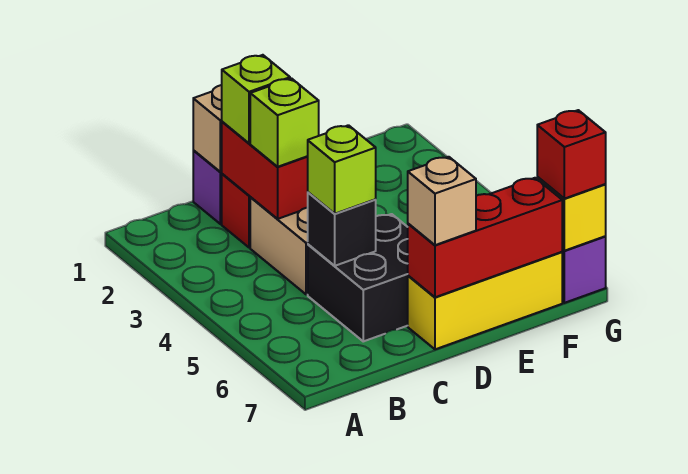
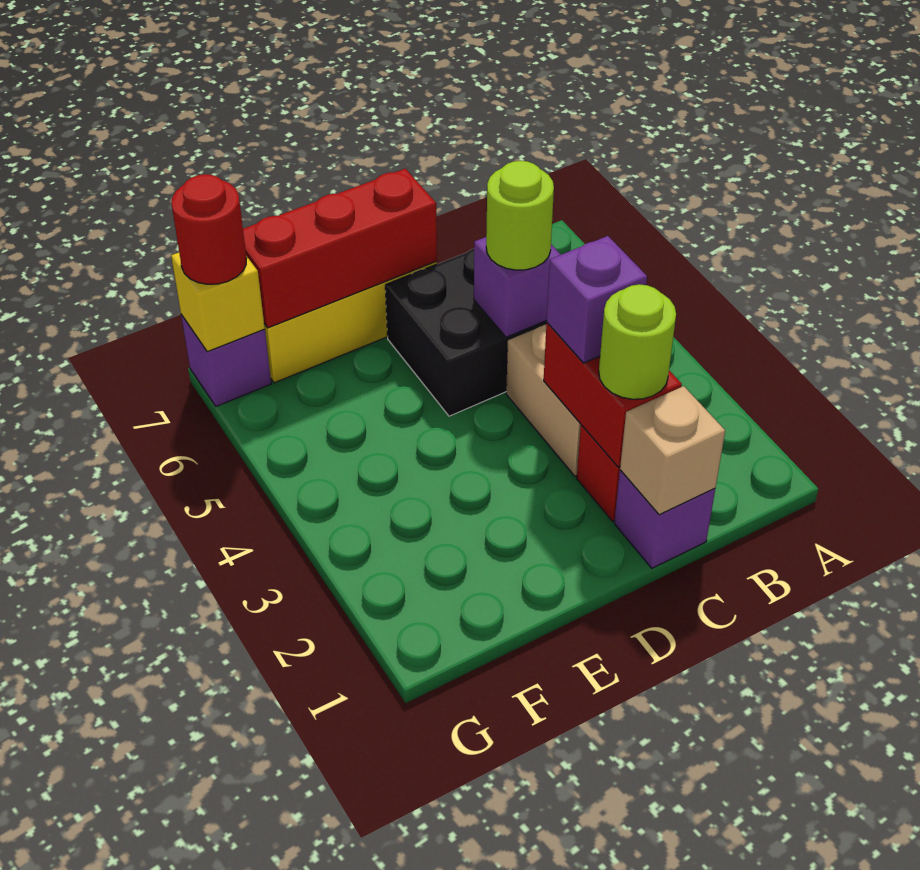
lime brick C2 level 3 -> lime round brick C2 level 3
lime brick C3 level 3 -> purple brick C3 level 3
black brick C5 level 2 -> purple brick C5 level 2
lime brick C5 level 3 -> lime round brick C5 level 3
tan brick D7 level 3 -> none
red brick G7 level 3 -> red round brick G7 level 3

